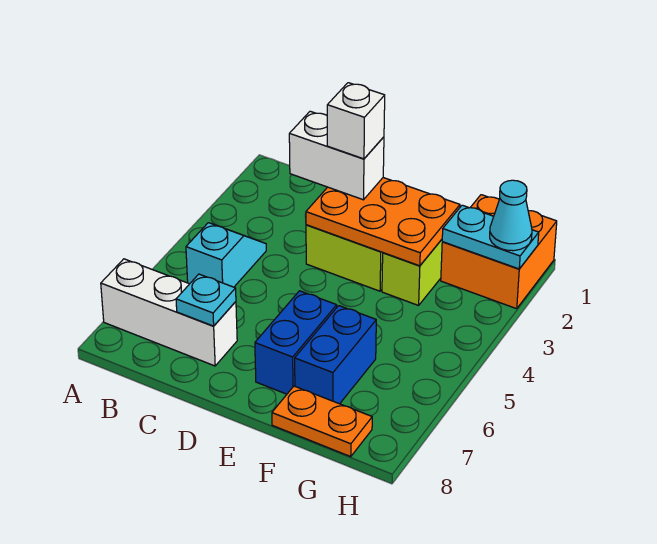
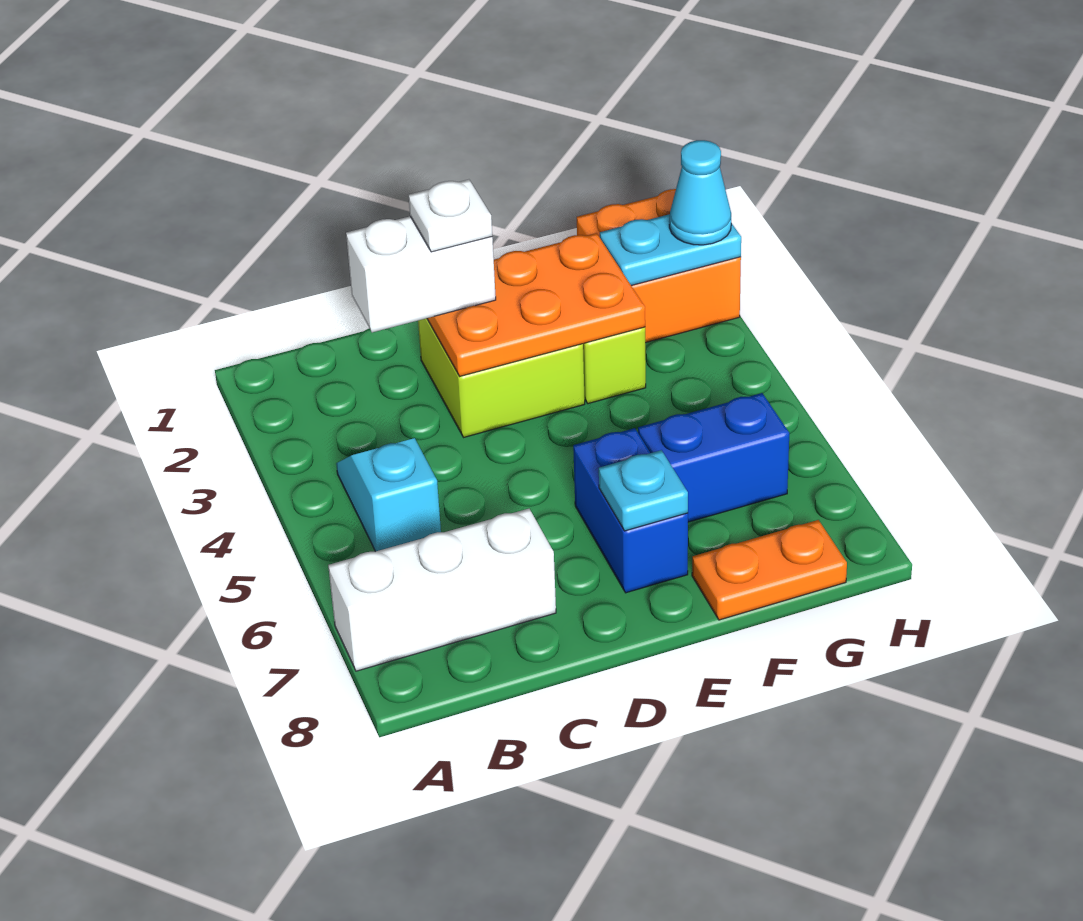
cyan plate C7 level 2 -> cyan plate E7 level 2
white brick D2 level 4 -> white plate D2 level 4
blue brick F6:F7 level 1 -> blue brick F6:G6 level 1

